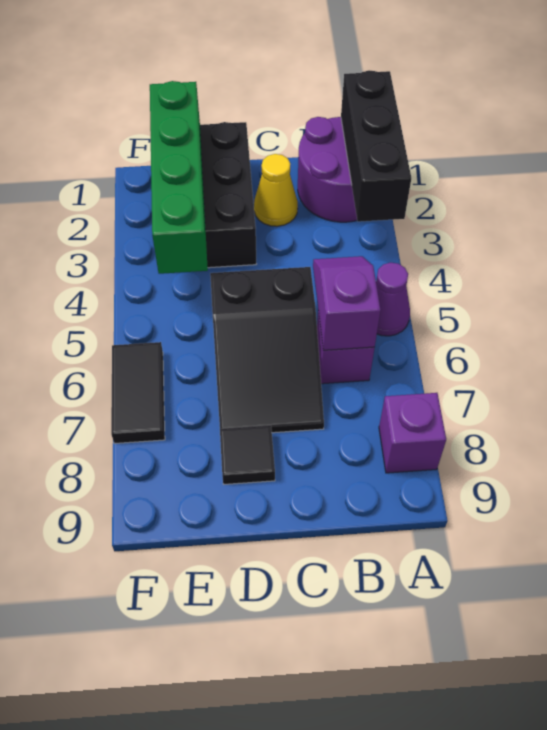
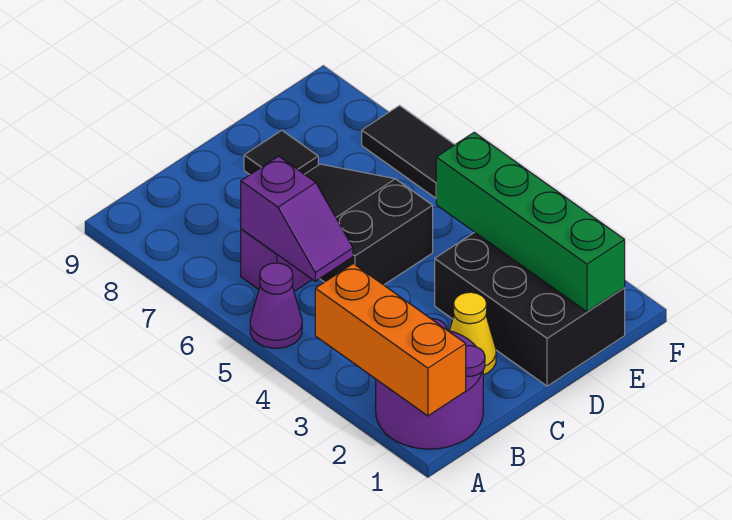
black brick A1:A3 level 2 -> orange brick A1:A3 level 2
purple brick A8 level 1 -> none

